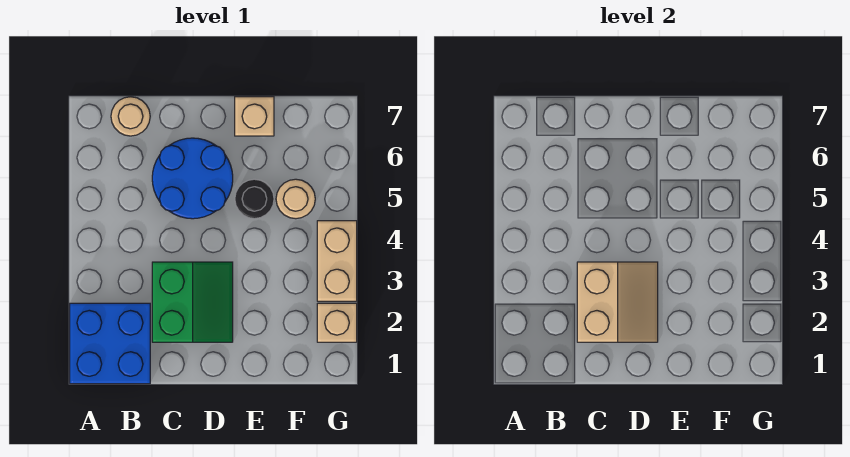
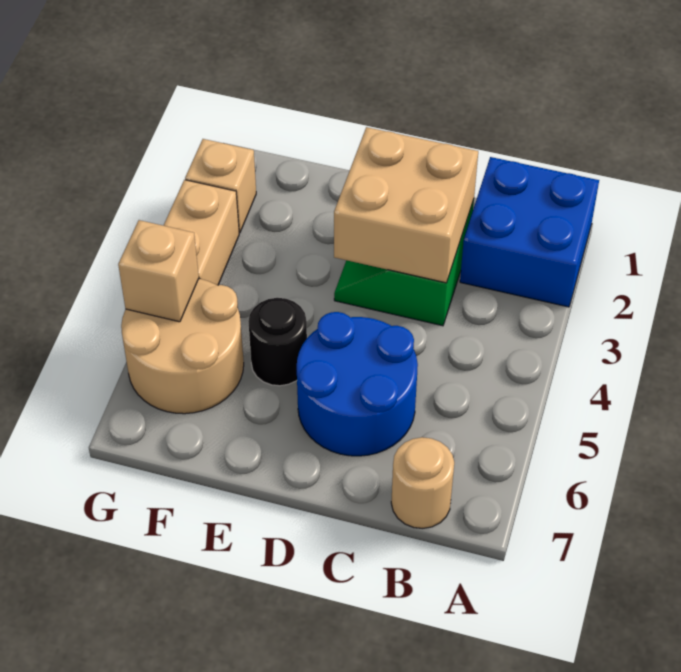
tan slope C2:D3 level 2 top C -> tan brick C2:D3 level 2
tan brick E7 level 1 -> tan brick G5 level 2
tan round brick F5 level 1 -> tan round brick F5:G6 level 1

